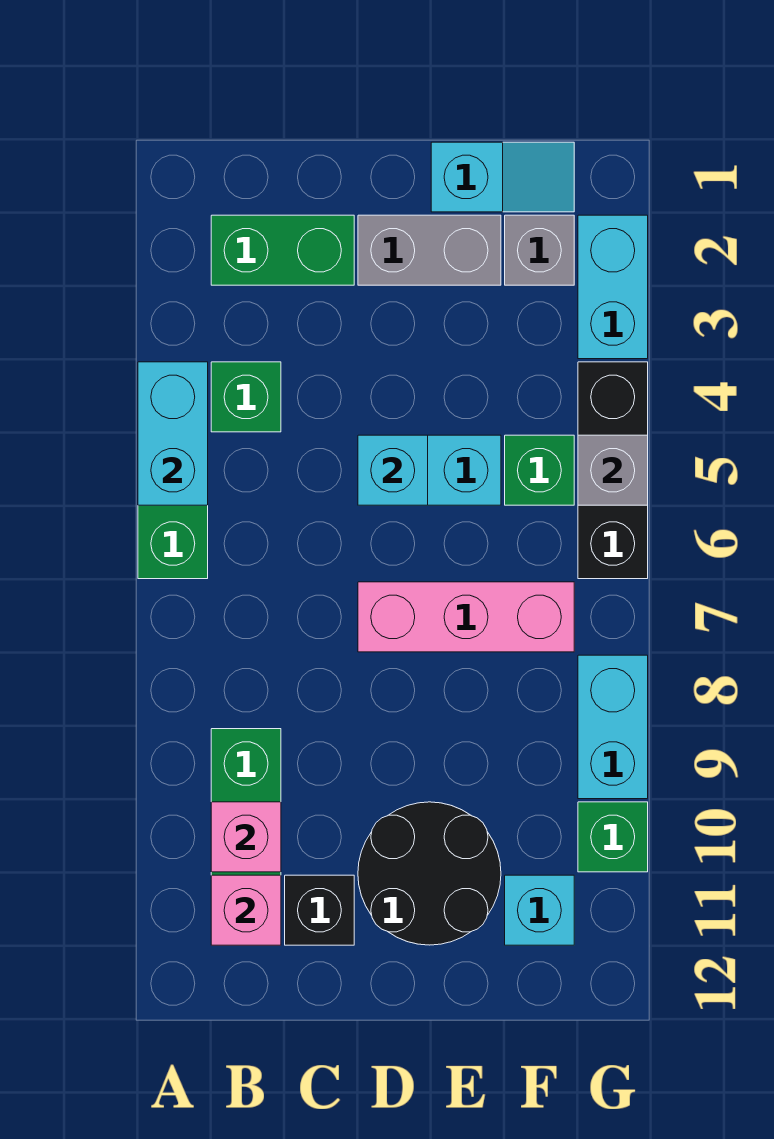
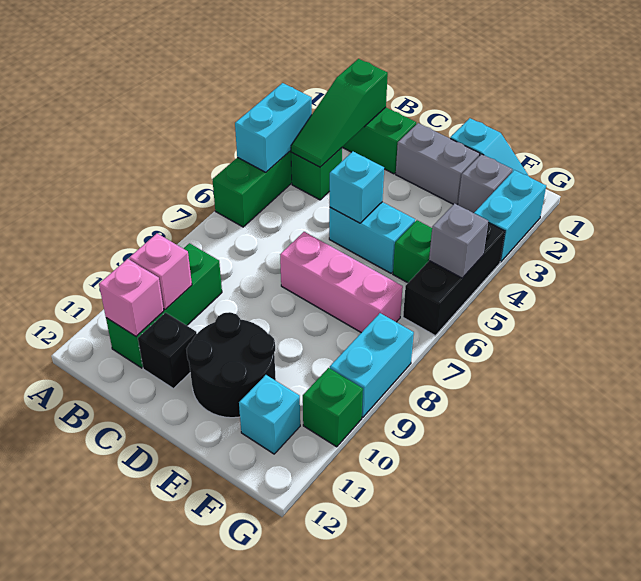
none -> green slope B2:B4 level 2 top 2

